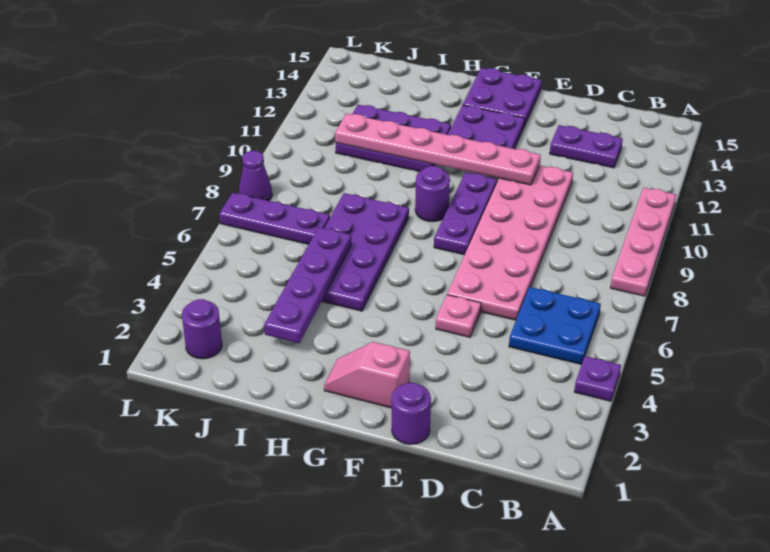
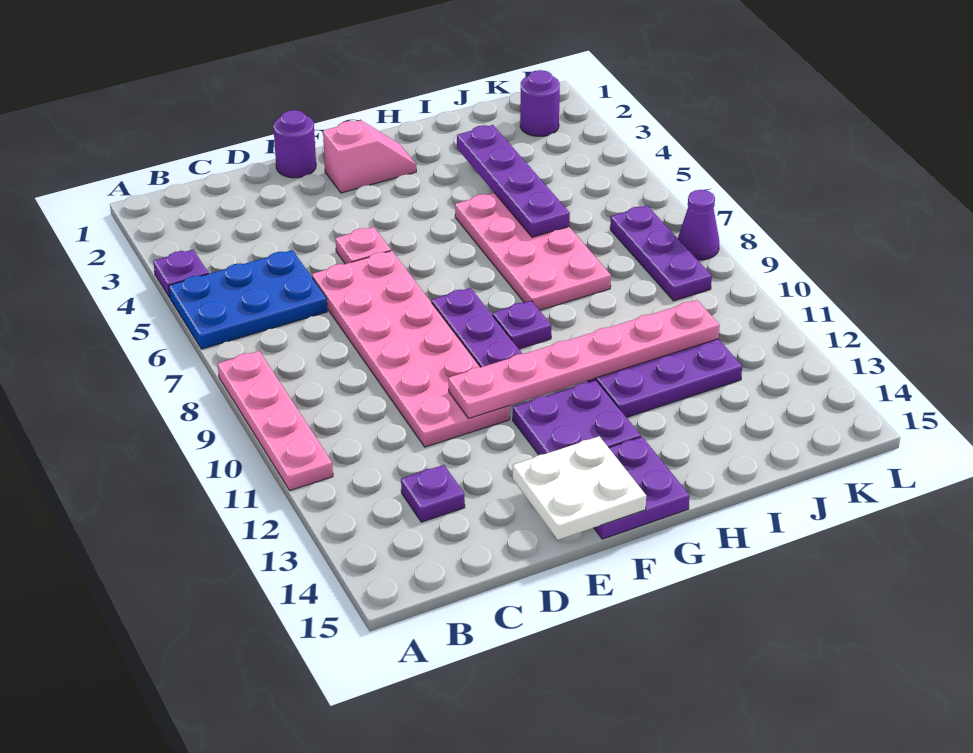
blue plate B5:C6 level 1 -> blue plate A5:C6 level 1
purple plate C13:D13 level 1 -> purple plate C13 level 1
none -> white plate E14:F15 level 2
purple round brick G9 level 1 -> purple plate G9 level 1
purple plate H5:I8 level 1 -> pink plate H5:I8 level 1
purple plate J7:L7 level 1 -> purple plate K7:K9 level 1

